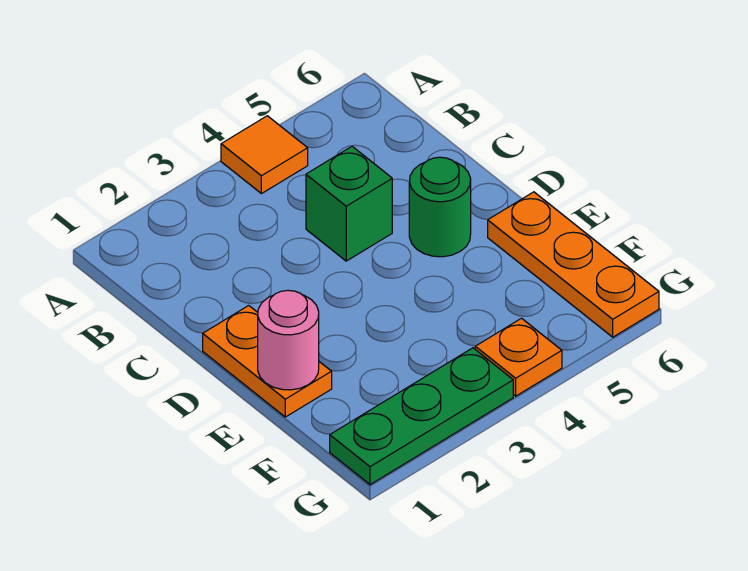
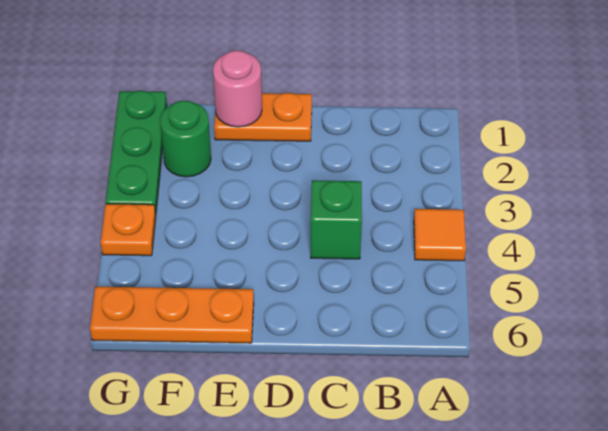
green round brick D5 level 1 -> green round brick F2 level 1

